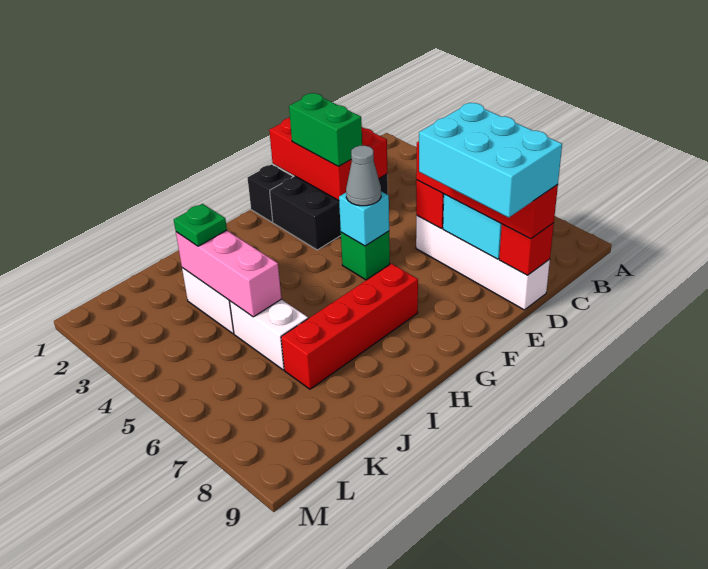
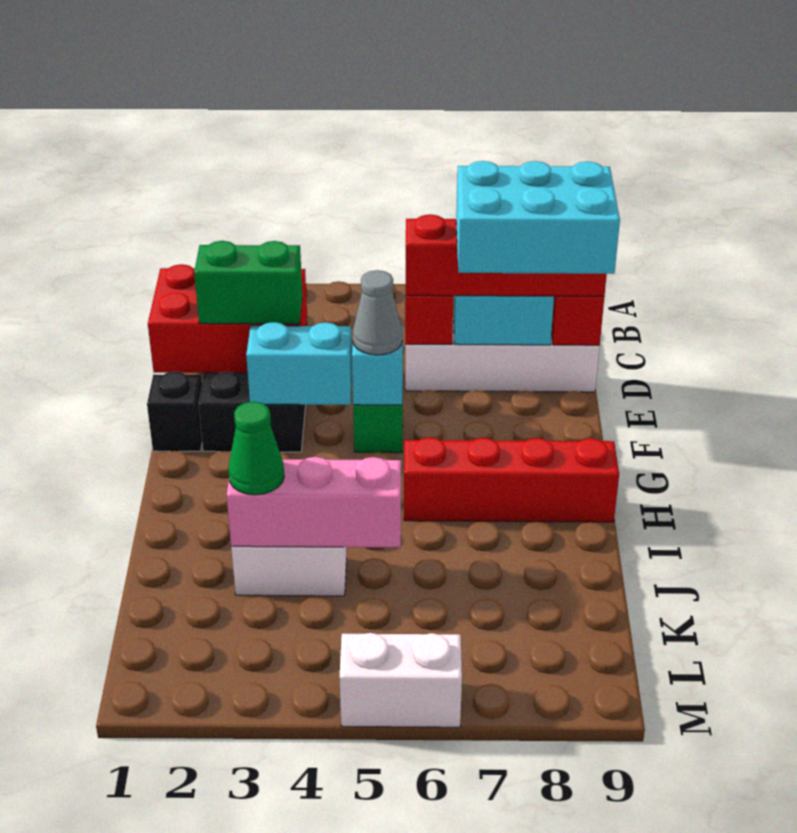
none -> cyan brick F3:F4 level 2
red brick G7:J7 level 1 -> red brick H6:H9 level 1
green plate J3 level 3 -> green cone J3 level 3
white brick J5:J6 level 1 -> white brick M5:M6 level 1

